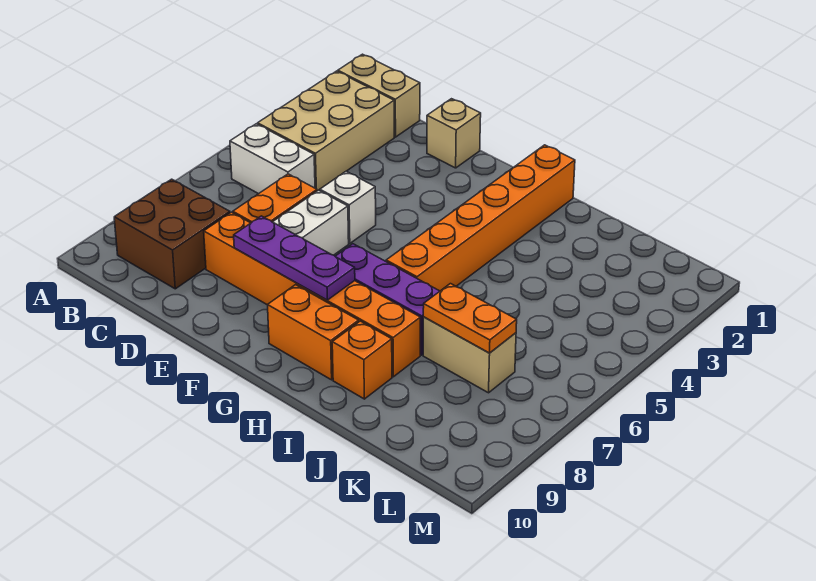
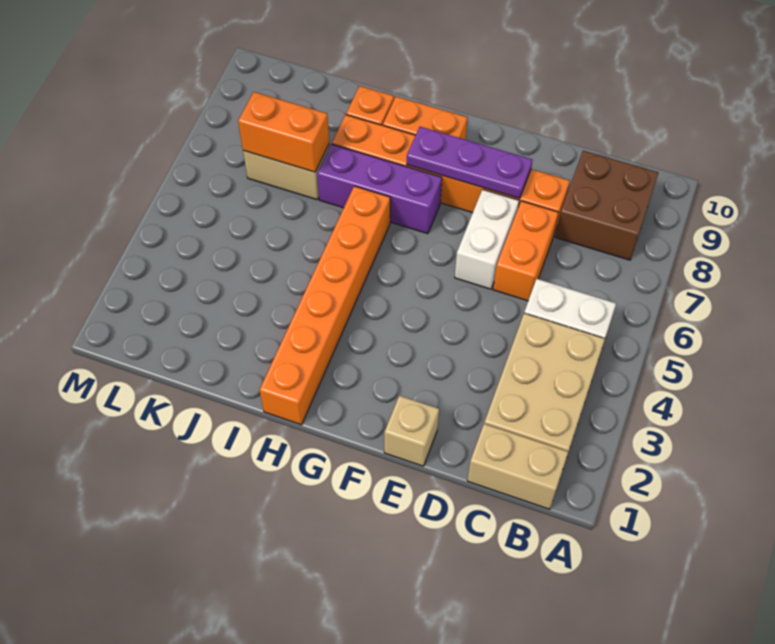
white brick E5 level 1 -> none
orange plate J7:K7 level 2 -> orange brick J7:K7 level 2

